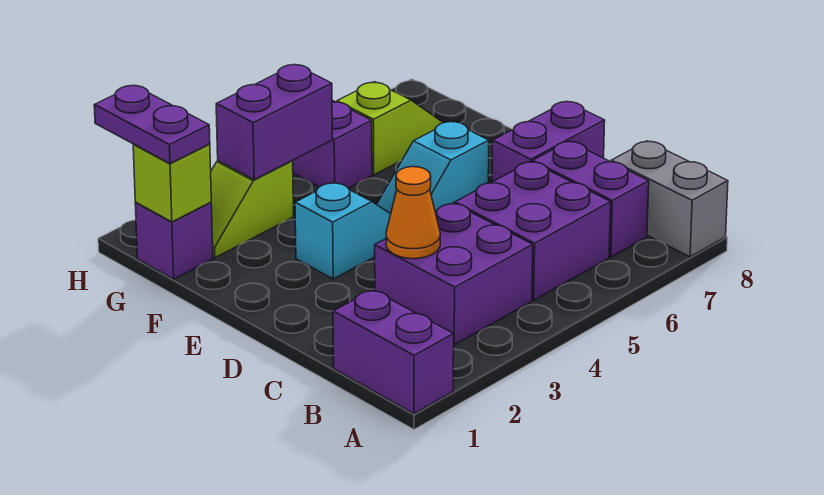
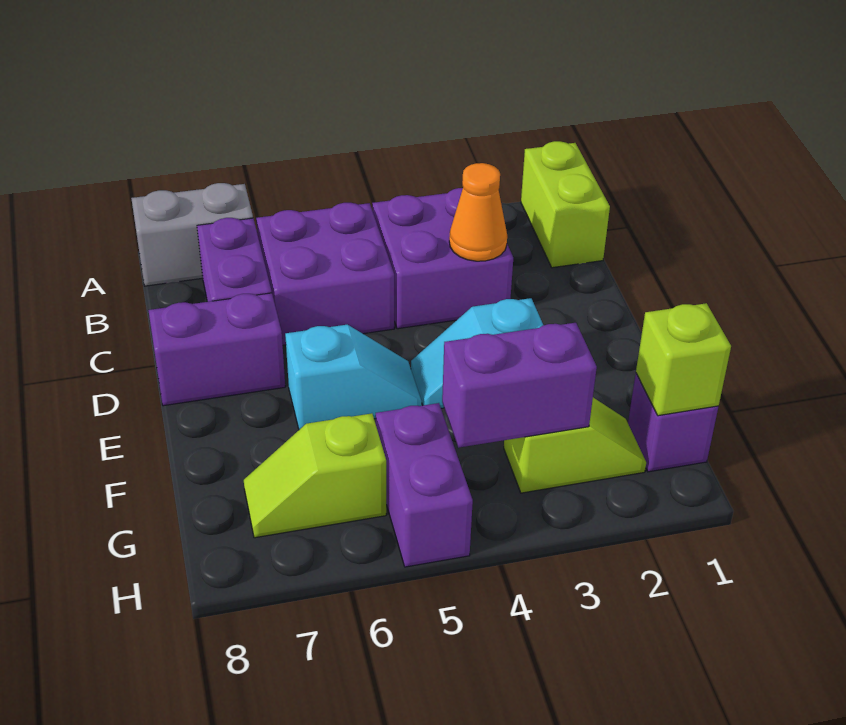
purple brick A1:B1 level 1 -> lime brick A1:B1 level 1
grey brick A8:B8 level 1 -> grey brick A7:A8 level 1
purple plate G1:H1 level 3 -> none

